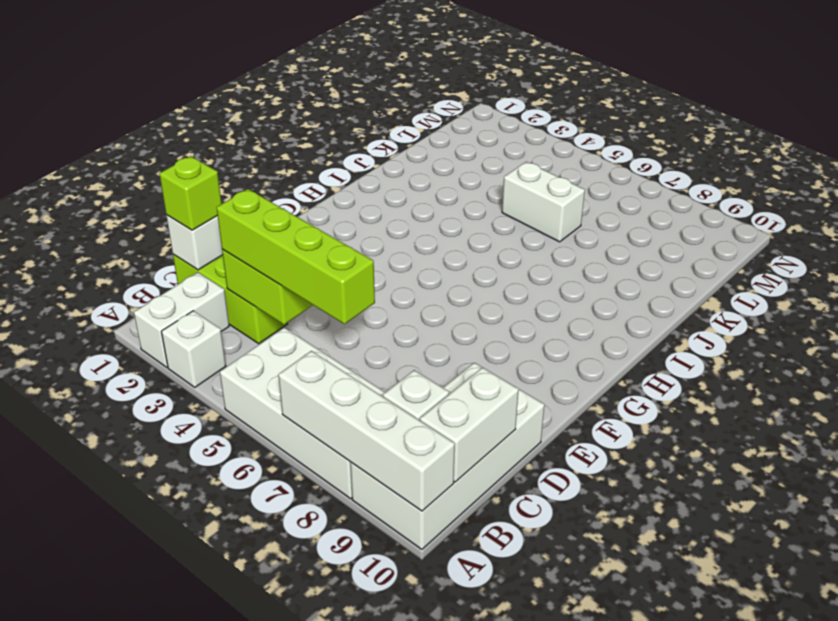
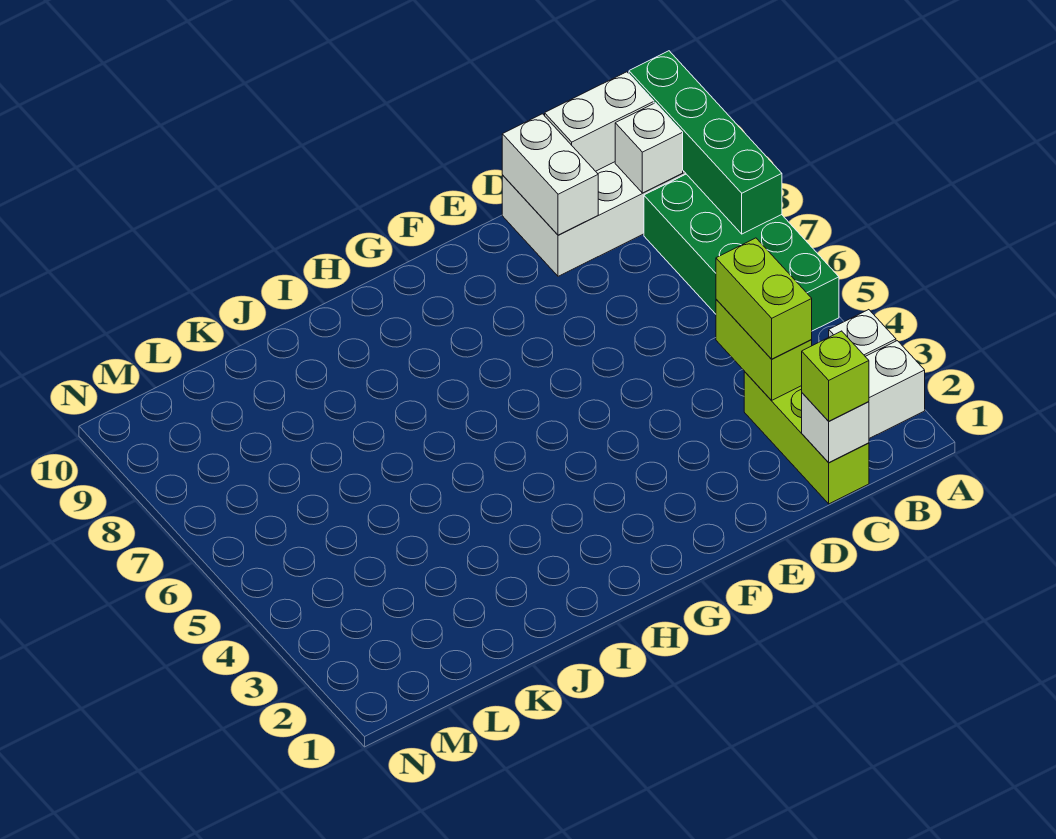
white brick A5:B8 level 1 -> green brick A5:B8 level 1
white brick A7:A10 level 2 -> green brick A7:A10 level 2
lime brick C3:C6 level 3 -> lime brick C3:C4 level 3
white brick K5:K6 level 1 -> white brick D9:D10 level 2

